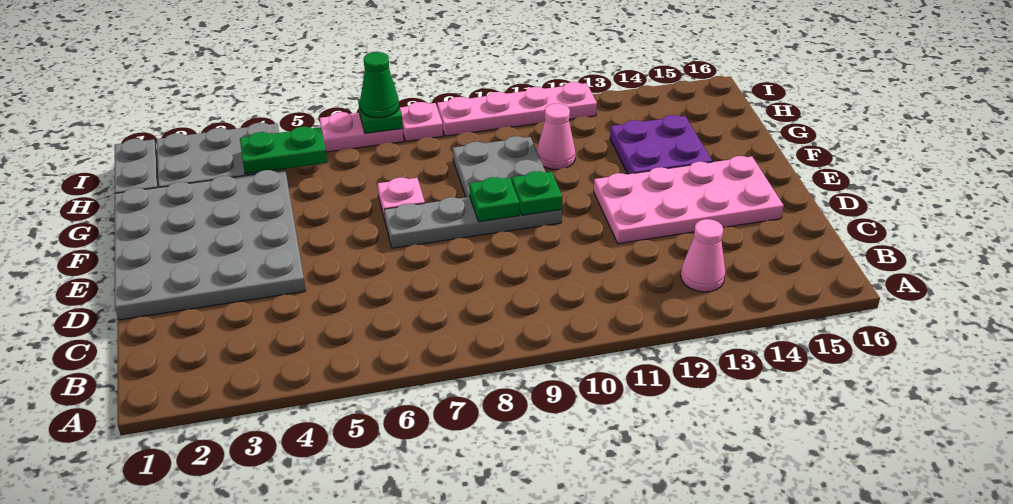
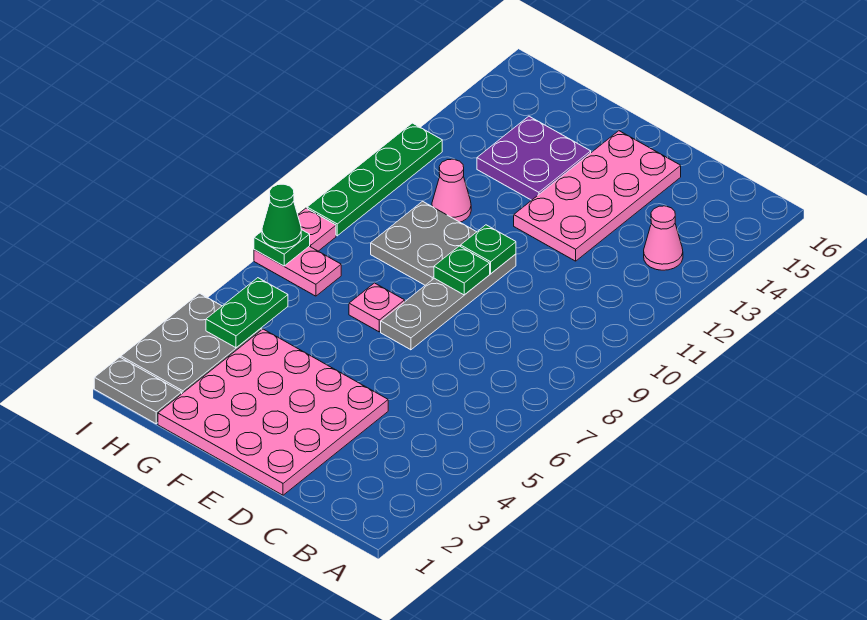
grey plate D1:G4 level 1 -> pink plate D1:G4 level 1
pink plate I6:I7 level 1 -> pink plate H7:I7 level 1
pink plate I9:I12 level 1 -> green plate I9:I12 level 1

